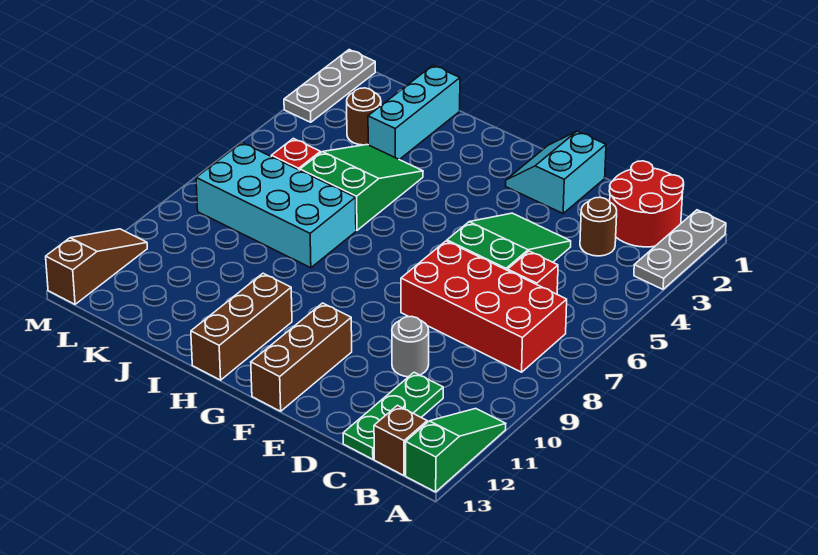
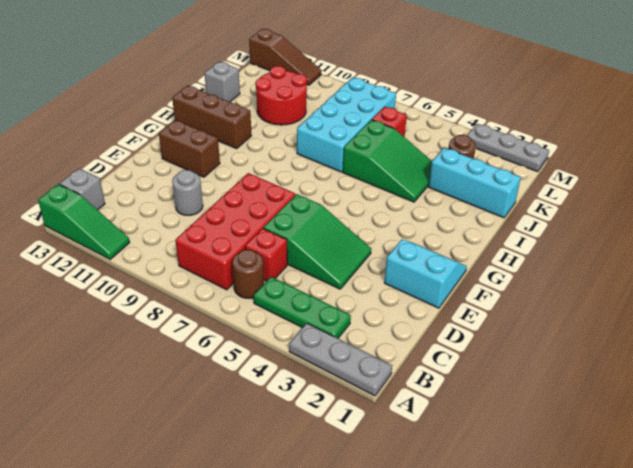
red round brick B1:C2 level 1 -> red round brick J10:K11 level 1
brown brick B13 level 1 -> grey brick B13 level 1
brown round brick C3 level 1 -> brown round brick B6 level 1
green plate C11:C13 level 1 -> green plate B3:B5 level 1
brown brick F11:F13 level 1 -> brown brick F11:F12 level 1
none -> grey brick J13 level 1

